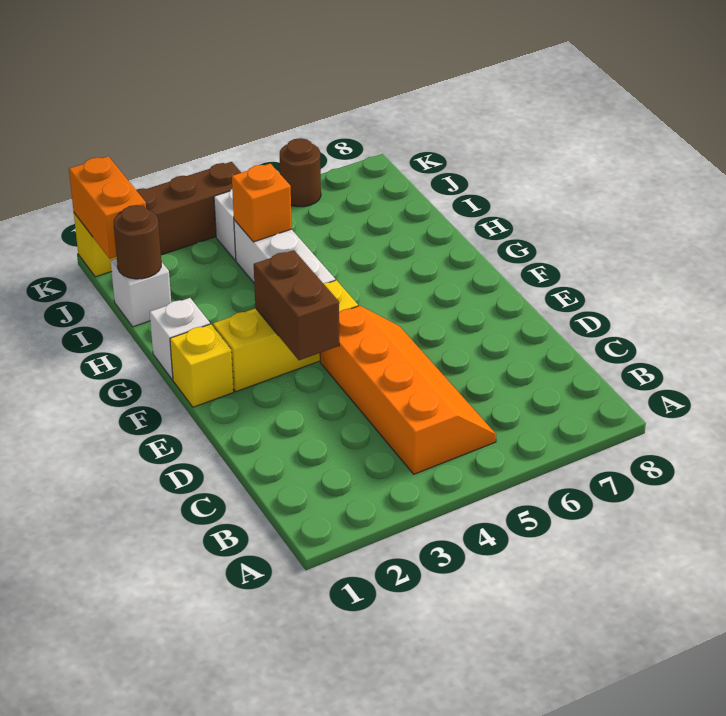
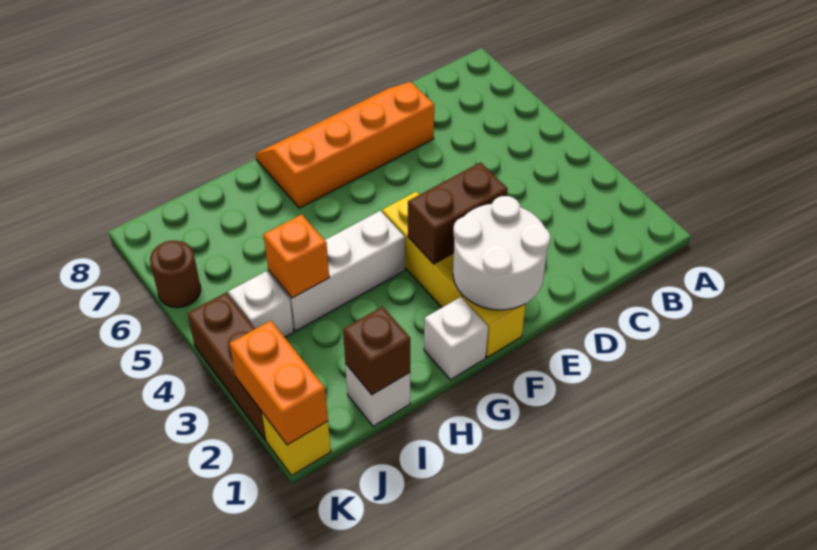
orange slope B4:E5 level 1 top 4 -> orange slope D7:G8 level 1 top 7
none -> white round brick E1:F2 level 2
brown round brick I1 level 2 -> brown brick I1 level 2
orange brick J1:K1 level 2 -> orange brick K1:K2 level 2

